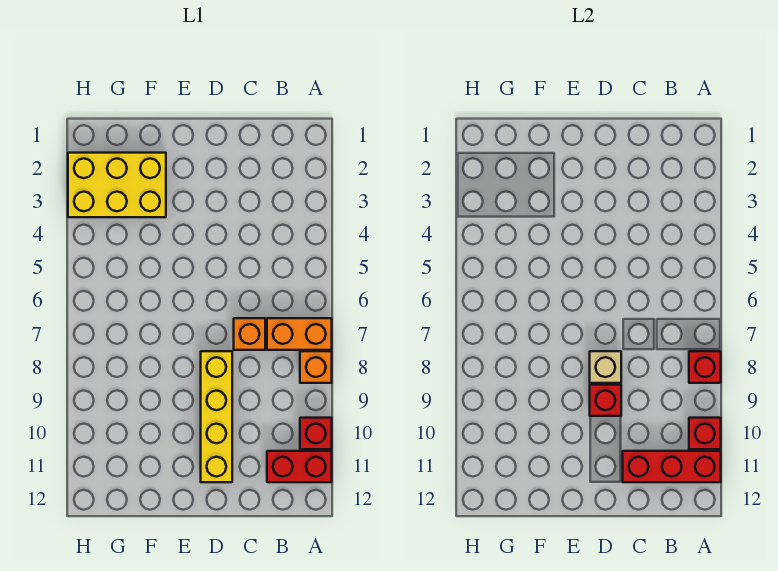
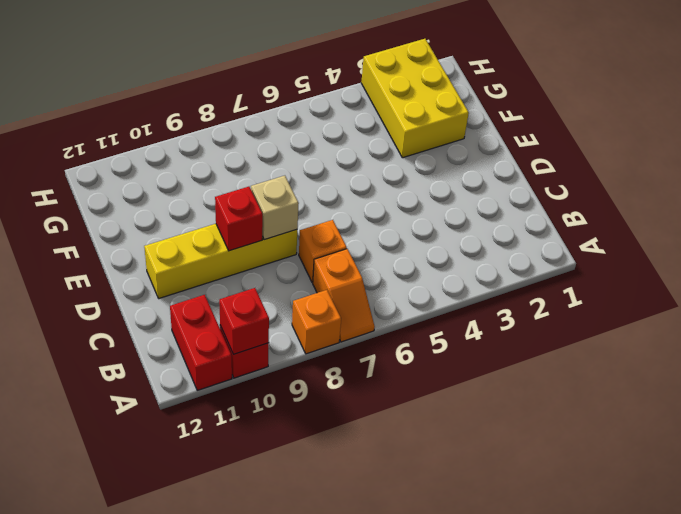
orange brick A7:B7 level 1 -> orange slope A7:B7 level 1 top B
red brick A8 level 2 -> none
red brick A11:C11 level 2 -> none

